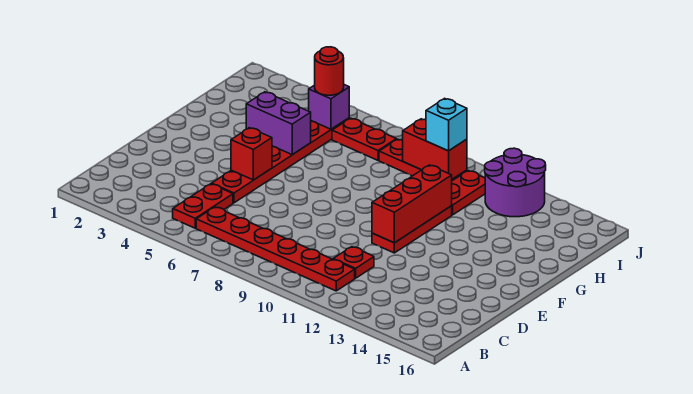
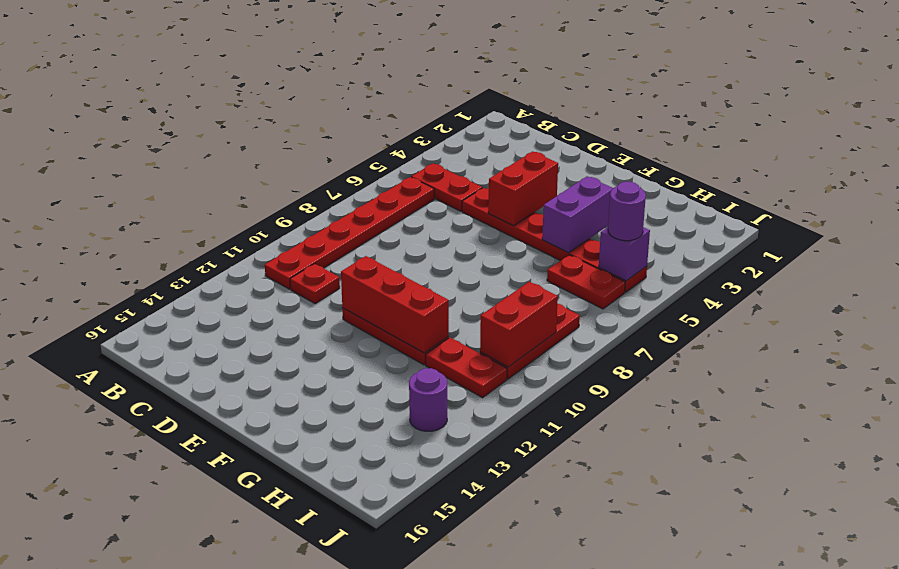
red brick E5 level 2 -> red brick E4:E5 level 2
red round brick I5 level 3 -> purple round brick I5 level 3
red plate I6:I7 level 1 -> red plate H6:I6 level 1
cyan brick I10 level 3 -> none
purple round brick I12:J13 level 1 -> purple round brick I13 level 1

